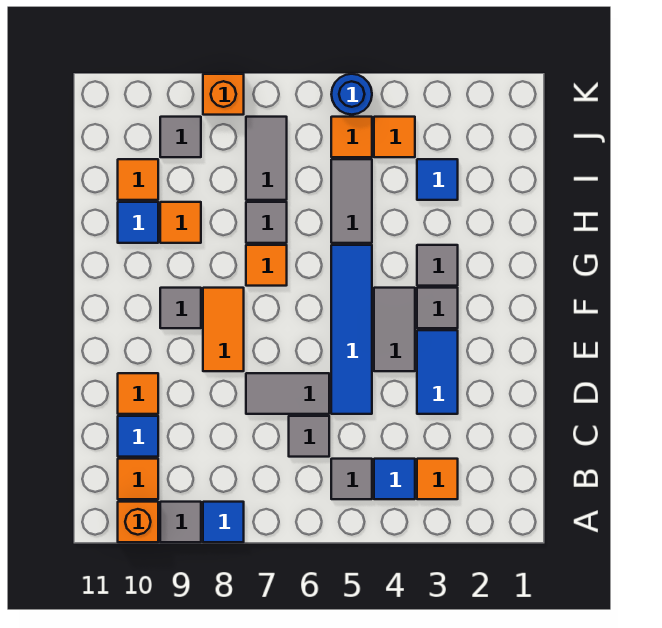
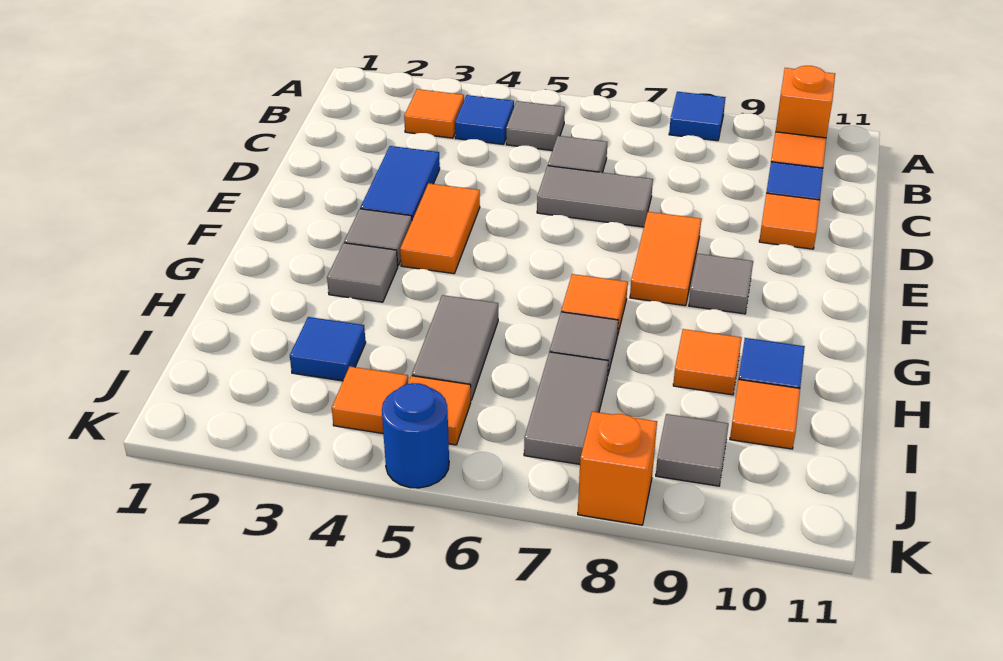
grey tile A9 level 1 -> none
blue tile D5:G5 level 1 -> none
grey tile E4:F4 level 1 -> orange tile E4:F4 level 1

